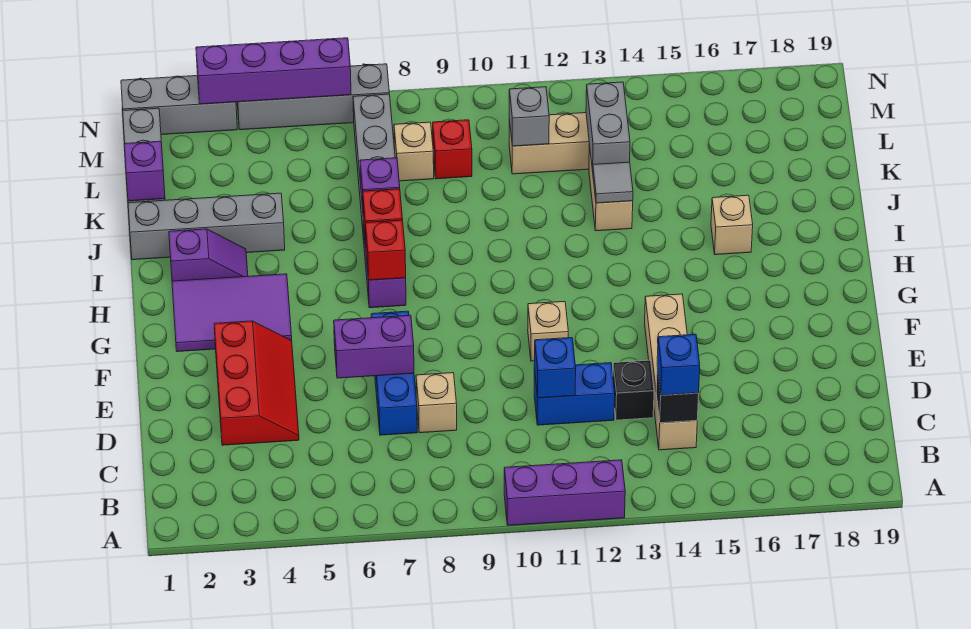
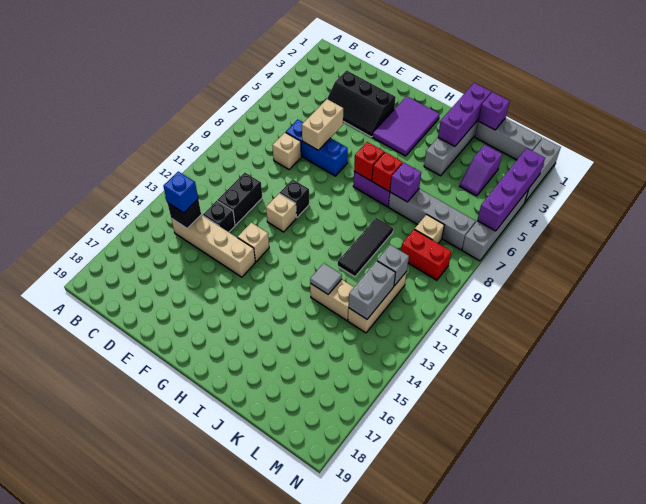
purple brick A10:A12 level 1 -> purple brick J1:J3 level 2
red slope D3:F4 level 1 top 3 -> black slope D3:F4 level 1 top 3
blue brick D11:D12 level 1 -> black brick D11:D12 level 1
blue brick D11 level 2 -> none
purple brick E6:E7 level 2 -> tan brick E6:E7 level 2
none -> black brick F10 level 1
purple slope I2:I3 level 1 top 2 -> purple slope L3:L4 level 1 top 3
tan brick I16 level 1 -> tan brick F13 level 1
none -> black tile J9:J11 level 1
grey brick K13:L13 level 2 -> grey brick L12:L13 level 2
red brick L9 level 1 -> red brick L9:M9 level 1

